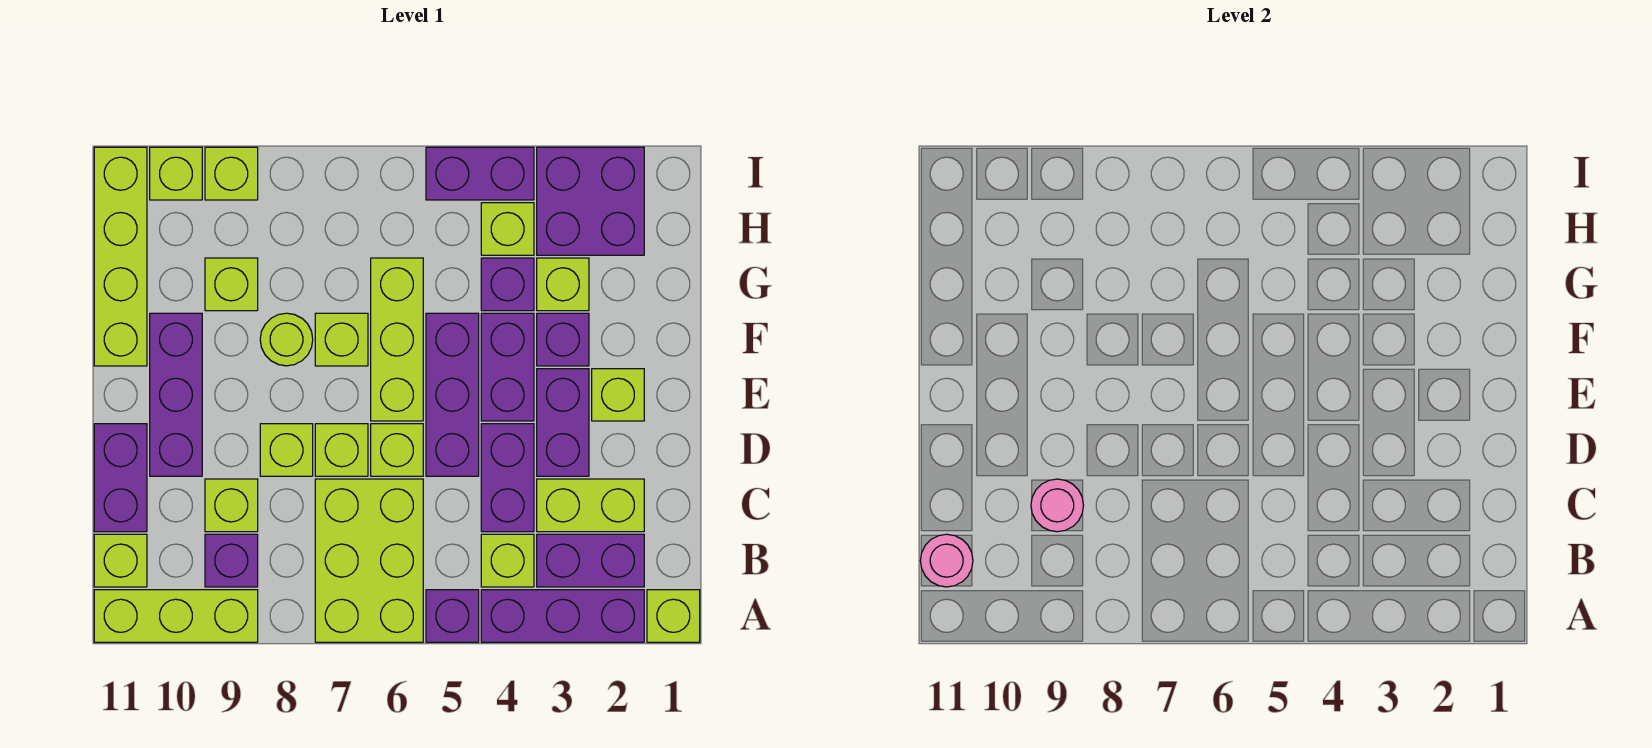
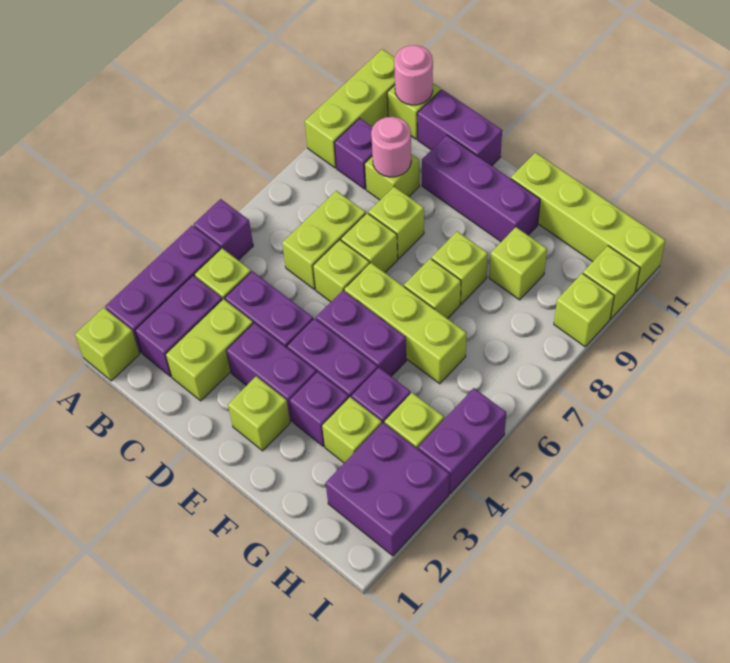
lime brick A6:C7 level 1 -> lime brick C6:C7 level 1
purple brick D5:F5 level 1 -> purple brick E5:F5 level 1
lime round brick F8 level 1 -> lime brick F8 level 1

